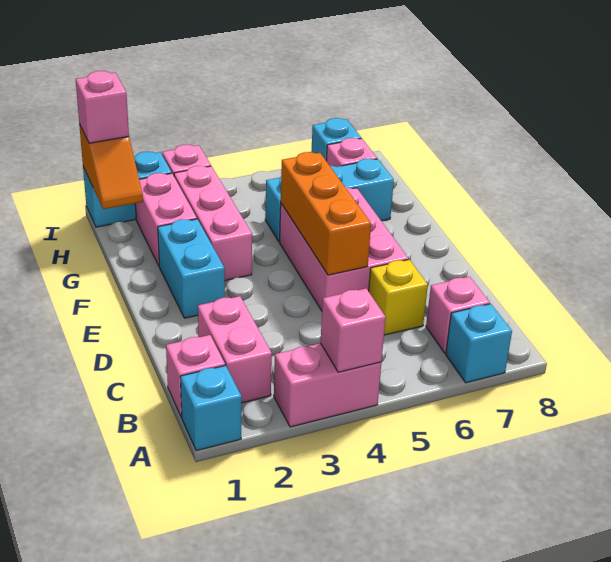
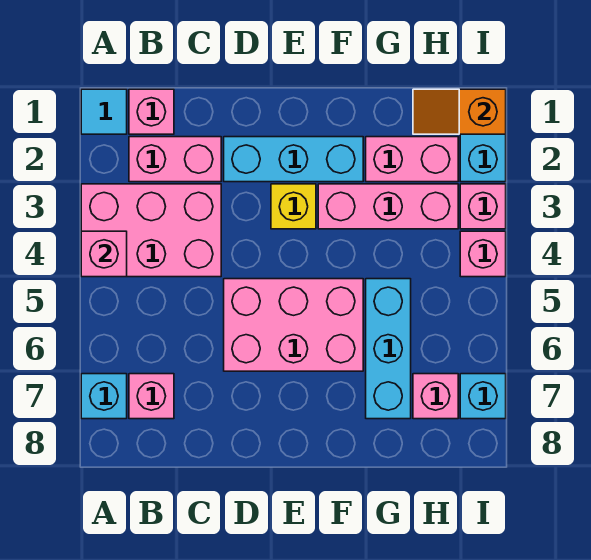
cyan brick A1 level 1 -> cyan tile A1 level 1
pink brick A3:A4 level 1 -> pink brick A3:C4 level 1
yellow brick C6 level 1 -> yellow brick E3 level 1
orange brick D5:F5 level 2 -> none
cyan brick E2:F2 level 1 -> cyan brick D2:F2 level 1
pink brick I1 level 3 -> pink brick I4 level 1

